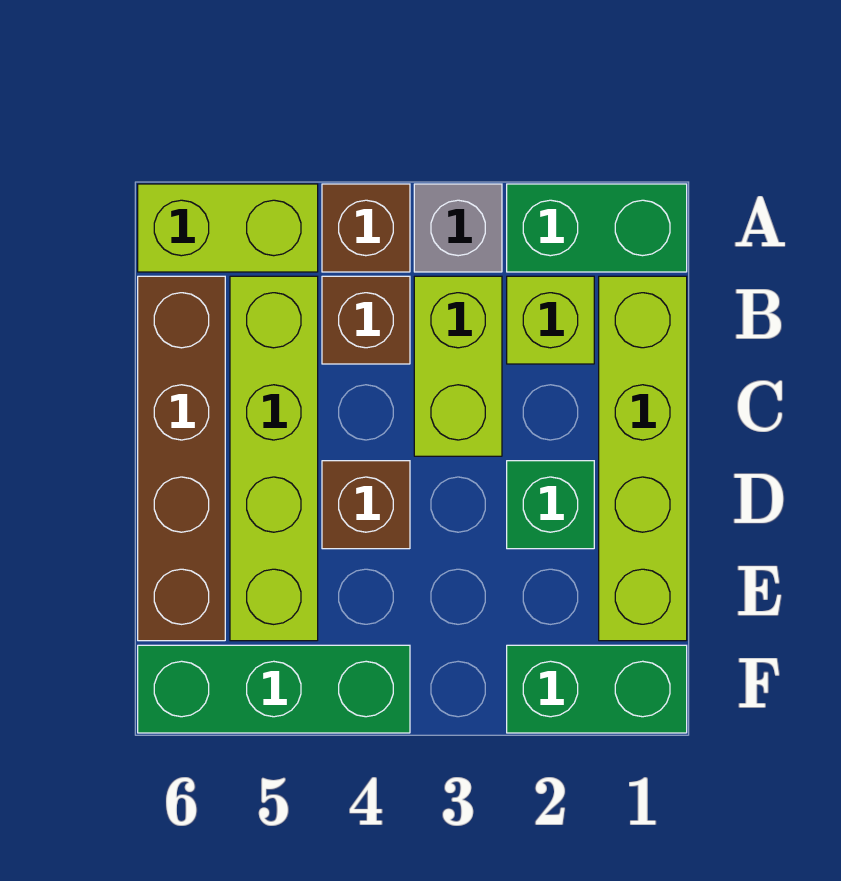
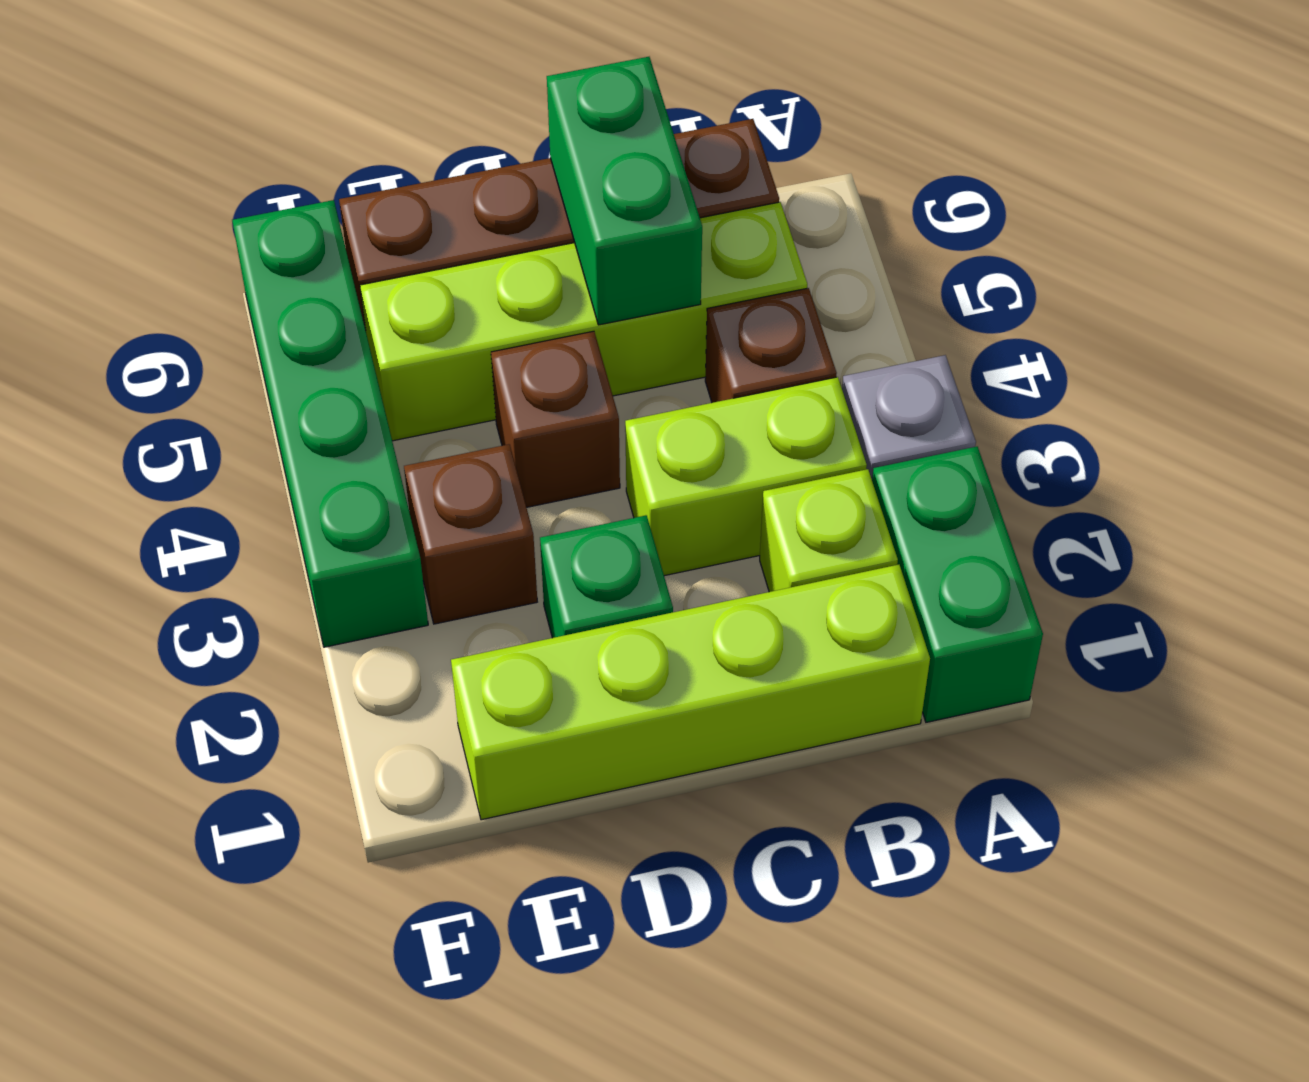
brown brick A4 level 1 -> brown brick E3 level 1
lime brick A5:A6 level 1 -> none
green brick F1:F2 level 1 -> green brick C5:C6 level 2
green brick F4:F6 level 1 -> green brick F3:F6 level 1

